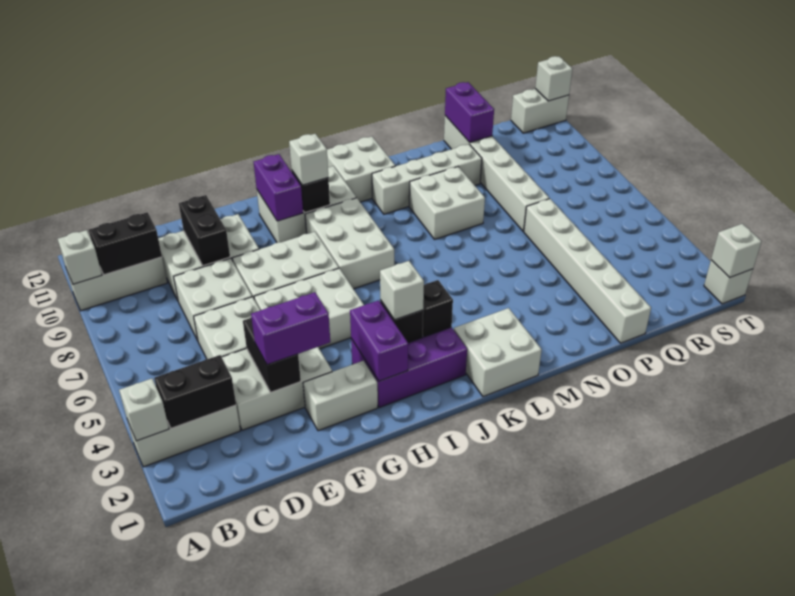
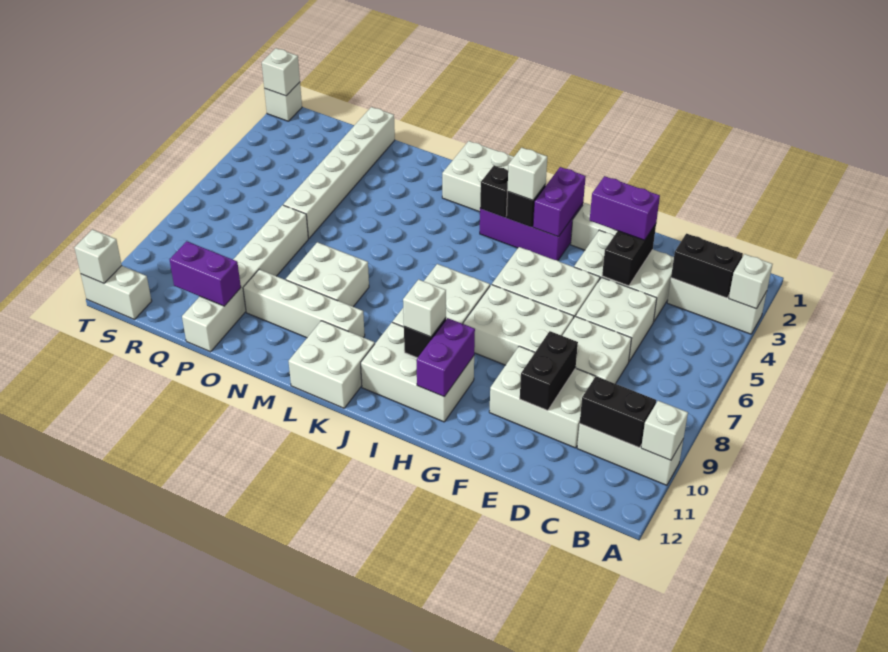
purple brick P11:P12 level 2 -> purple brick P11:Q11 level 2

